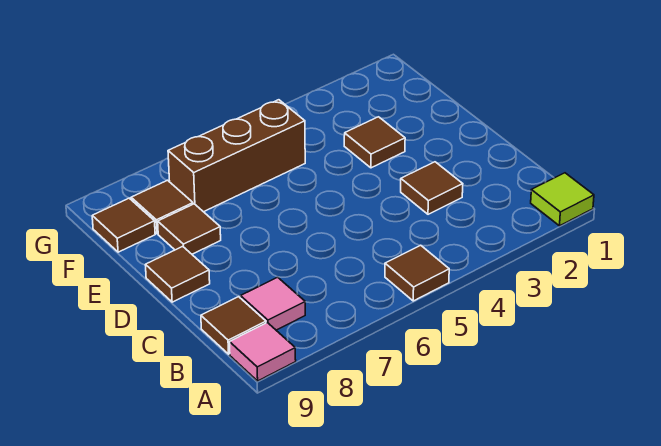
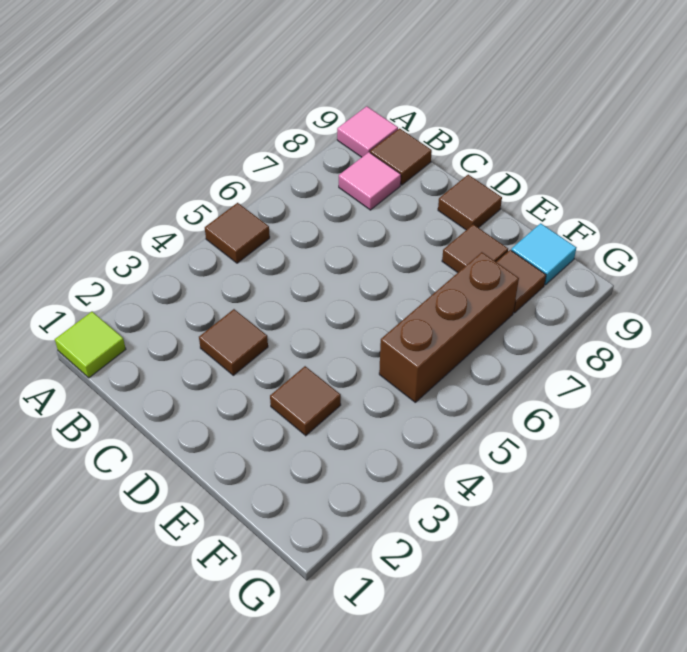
brown tile F9 level 1 -> cyan tile F9 level 1

